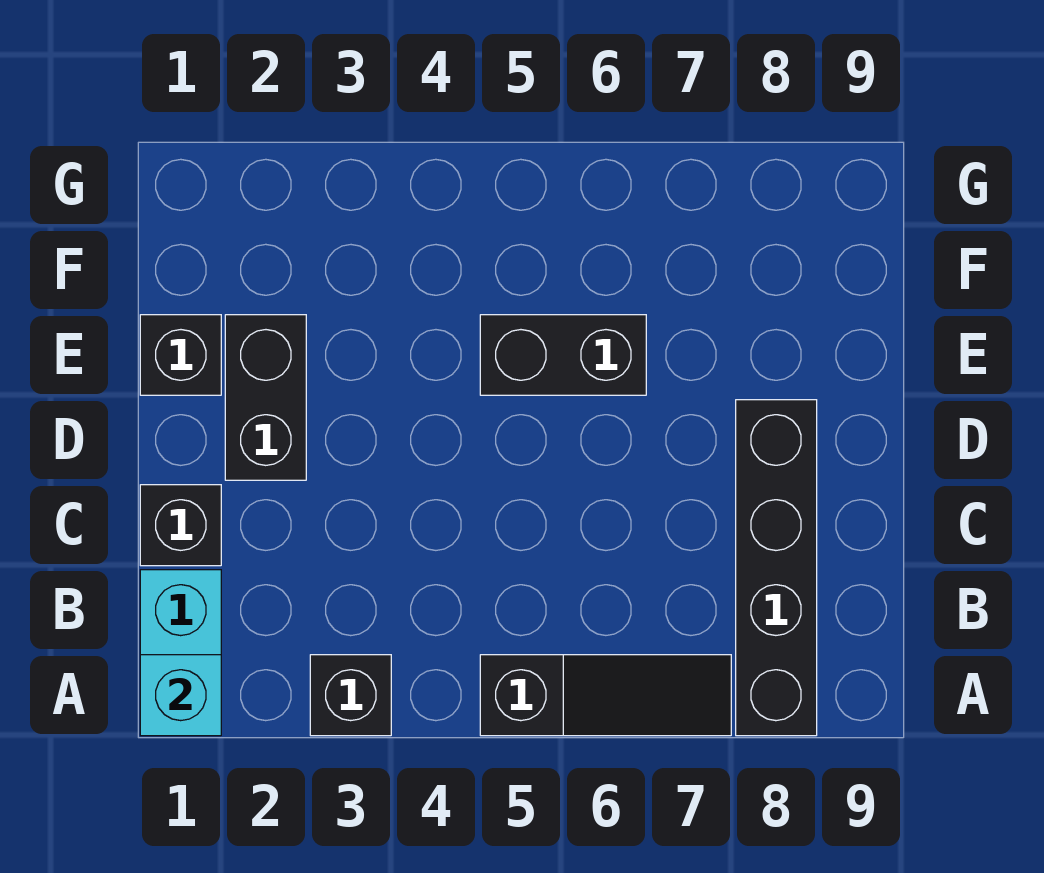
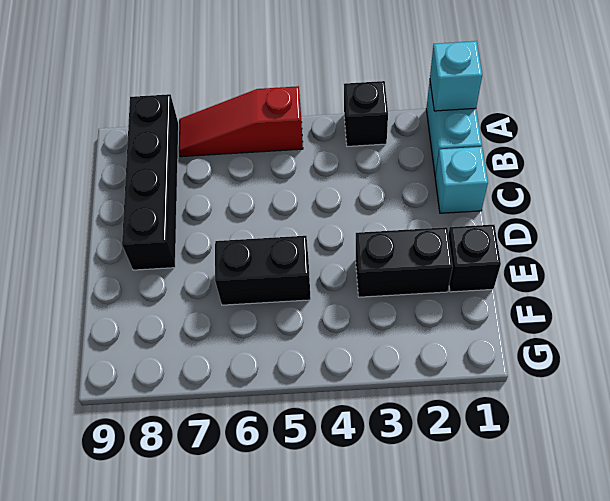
black slope A5:A7 level 1 top 5 -> red slope A5:A7 level 1 top 5
black brick C1 level 1 -> cyan brick C1 level 1
black brick D2:E2 level 1 -> black brick E2:E3 level 1

